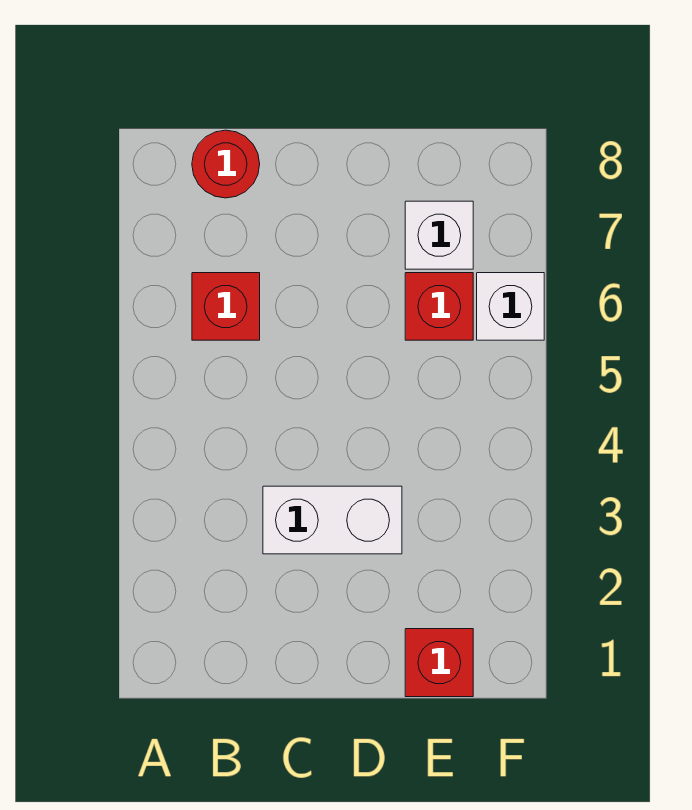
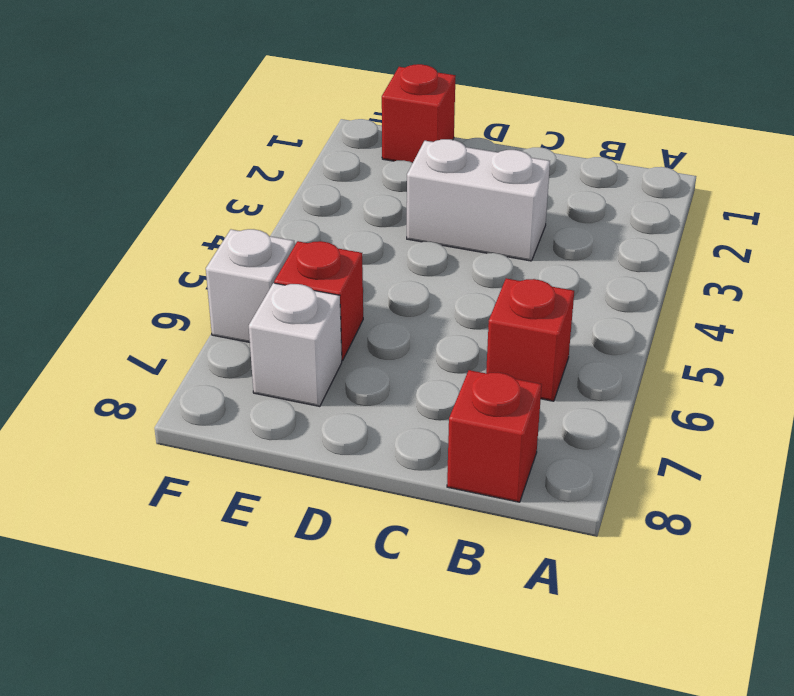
red round brick B8 level 1 -> red brick B8 level 1

